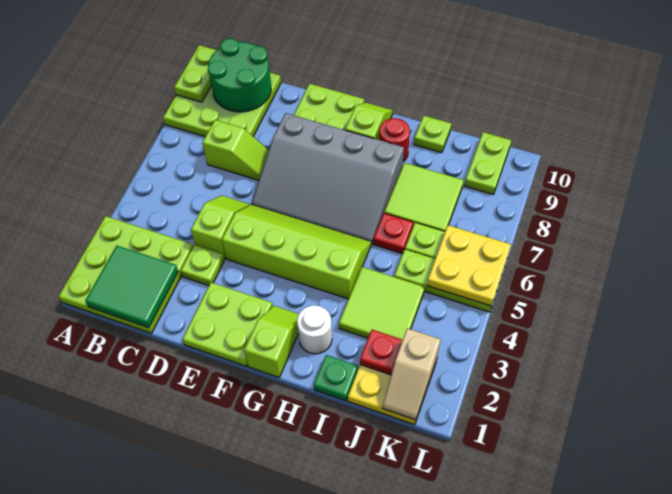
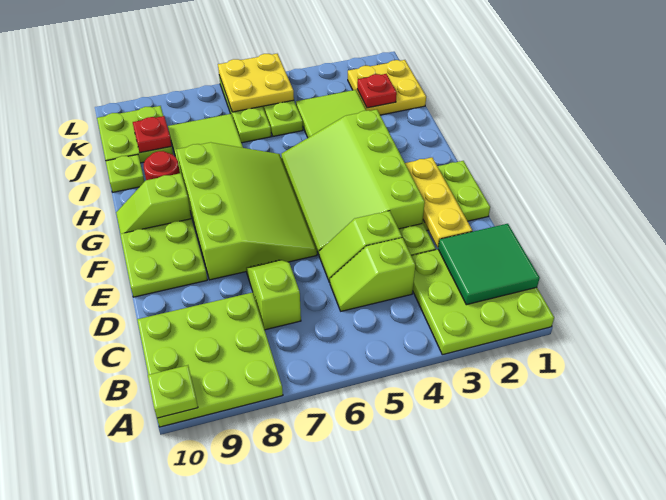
lime plate A9:A10 level 2 -> lime plate A10 level 2
green round brick B9:C10 level 2 -> none
none -> yellow plate D2:F2 level 2
lime slope E4:H5 level 1 top 4 -> lime slope E3:H5 level 1 top 3
grey slope E6:H8 level 1 top 8 -> lime slope E6:H8 level 1 top 8
lime slope G1:G2 level 1 top 1 -> lime slope C4:C5 level 1 top 4
white round brick H2 level 1 -> none
green plate I1 level 1 -> none
red plate I6 level 1 -> red plate J9 level 2
tan slope K1:K2 level 2 top 2 -> none
lime plate K9:K10 level 1 -> lime plate J9:K10 level 1

